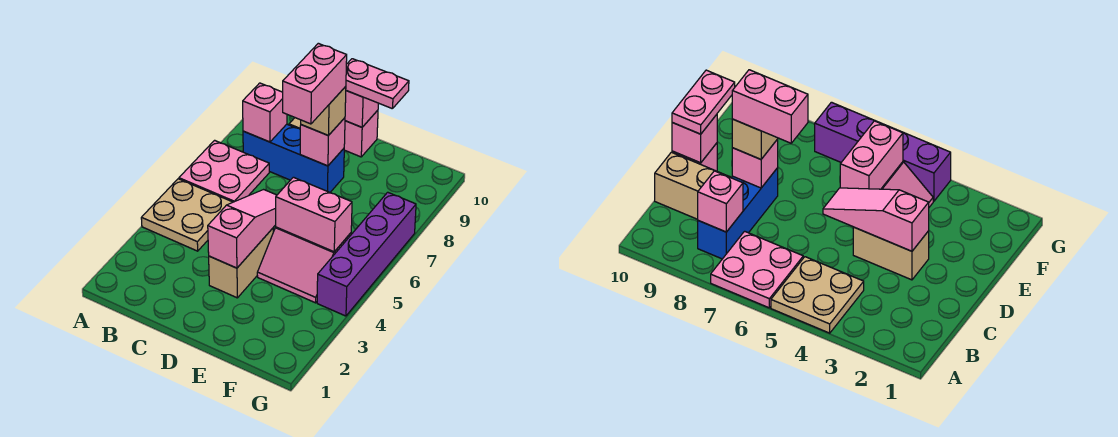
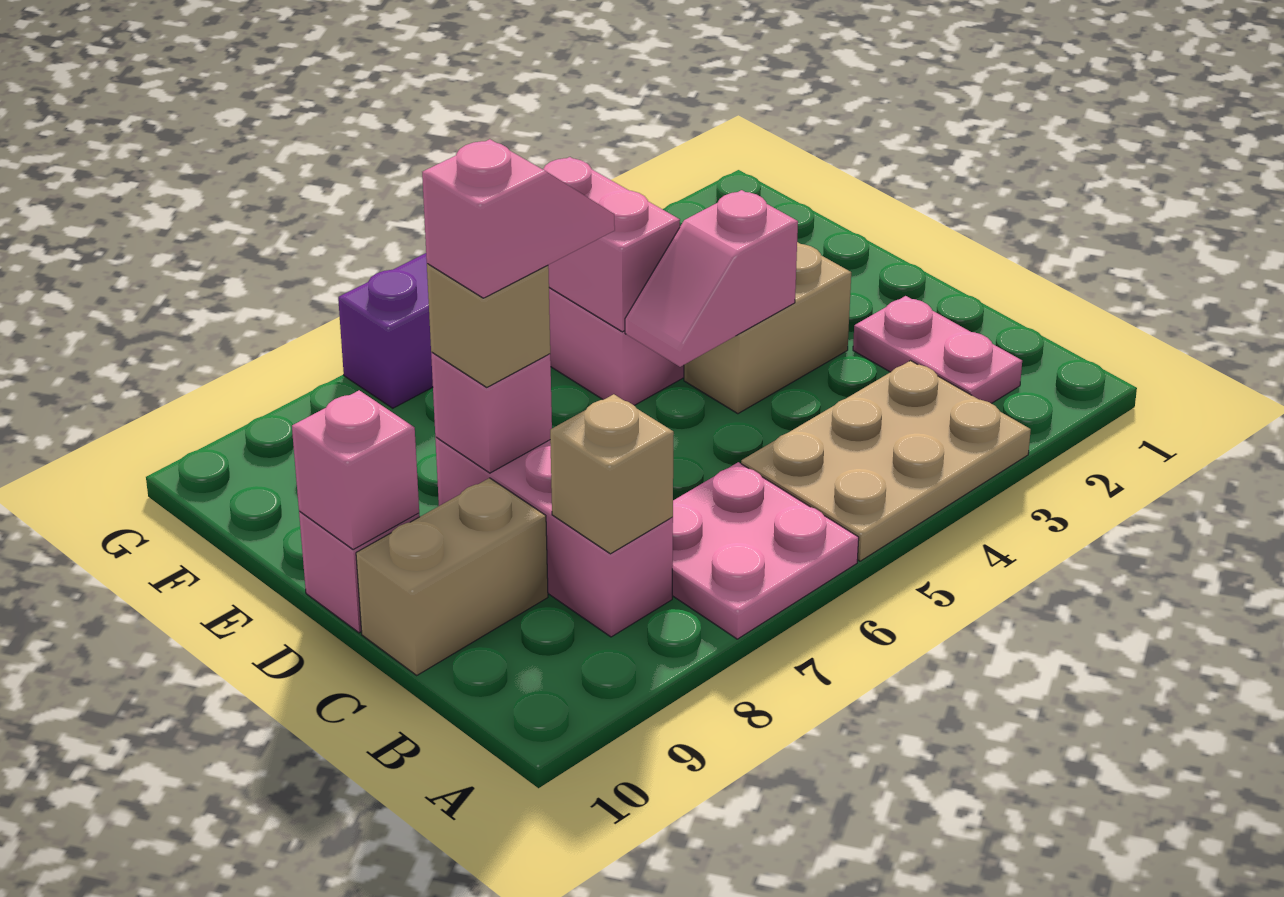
tan plate A4:B5 level 1 -> tan plate A3:B5 level 1
blue brick B8:D8 level 1 -> pink brick B8:D8 level 1
pink brick B8 level 2 -> tan brick B8 level 2
pink slope D3:D5 level 2 top 3 -> pink slope D4:D5 level 2 top 4
pink brick D7:D8 level 4 -> pink slope D7:D8 level 4 top 8
pink plate D10:E10 level 3 -> pink plate B2:C2 level 1

